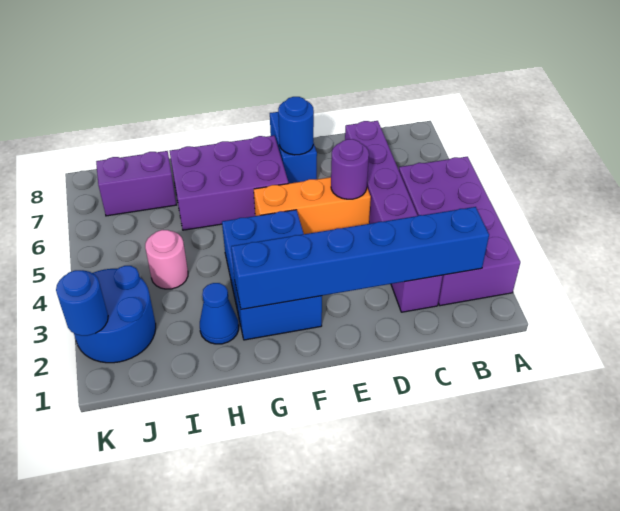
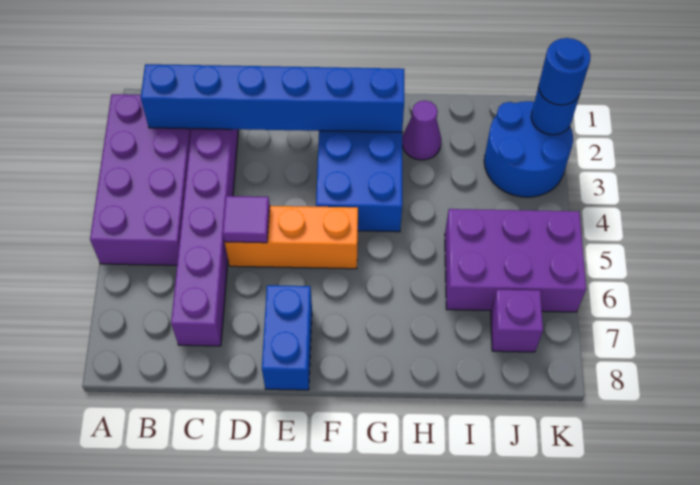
purple round brick D5 level 2 -> purple tile D5 level 2
blue round brick E7 level 2 -> blue round brick K2 level 3
purple brick F6:H7 level 1 -> purple brick I5:K6 level 1
blue cone H2 level 1 -> purple cone H2 level 1
pink round brick I4 level 1 -> none
purple brick I7:J7 level 1 -> purple brick J7 level 1

